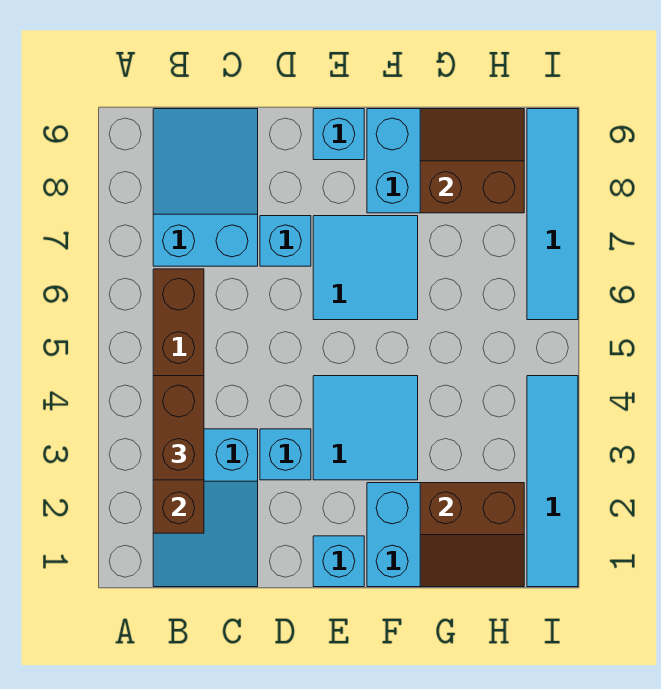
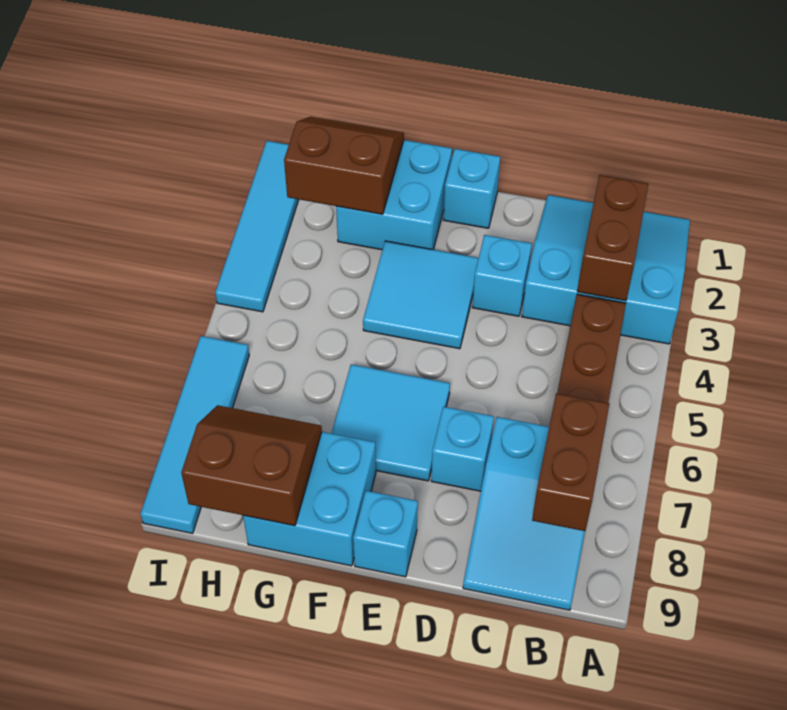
cyan slope B1:C3 level 1 top 3 -> cyan slope A1:C3 level 1 top 3
brown brick B3:B4 level 3 -> brown brick B7:B8 level 2
brown slope G8:H9 level 2 top 8 -> brown slope G8:H9 level 2 top 9

